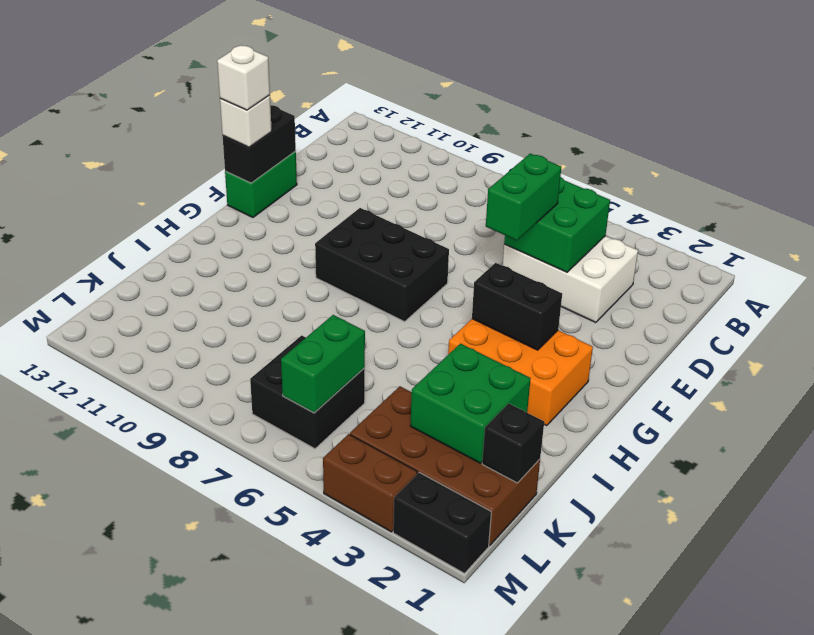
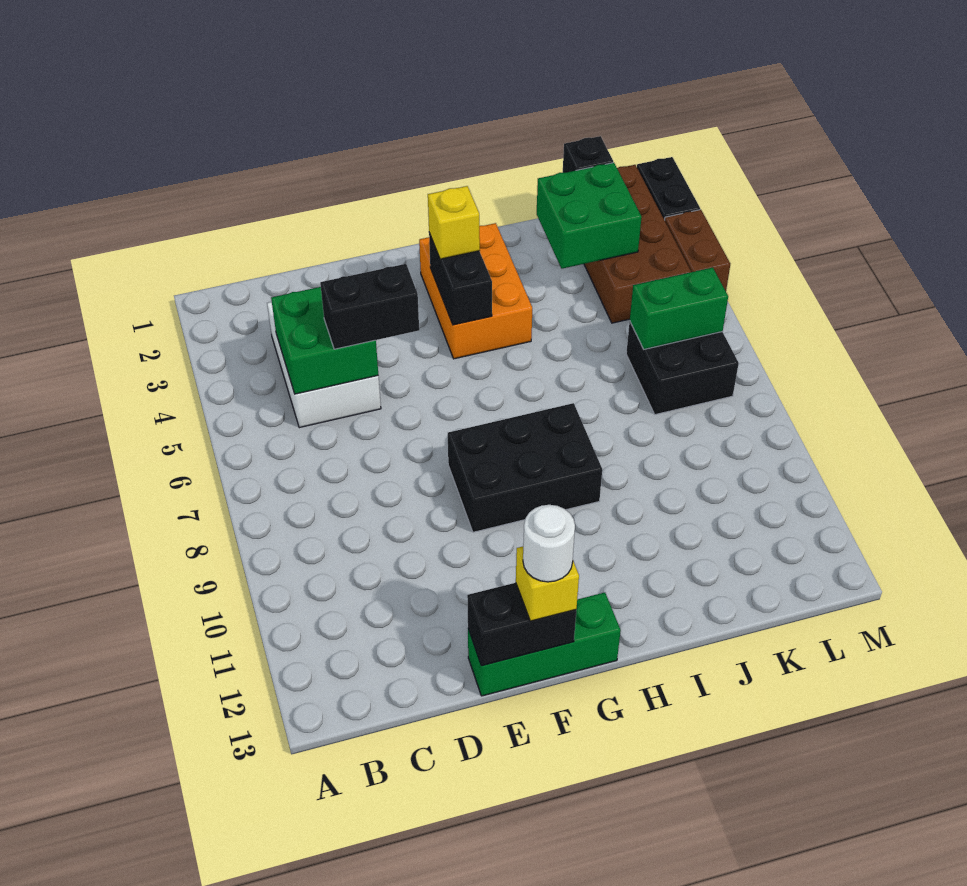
green brick D5:E5 level 3 -> black brick D5:E5 level 3
green brick E13:F13 level 1 -> green brick E13:G13 level 1
black brick F7:G9 level 1 -> black brick F8:H9 level 1
white brick F13 level 3 -> yellow brick F13 level 3
white brick F13 level 4 -> white round brick F13 level 4
none -> yellow brick G3 level 3

